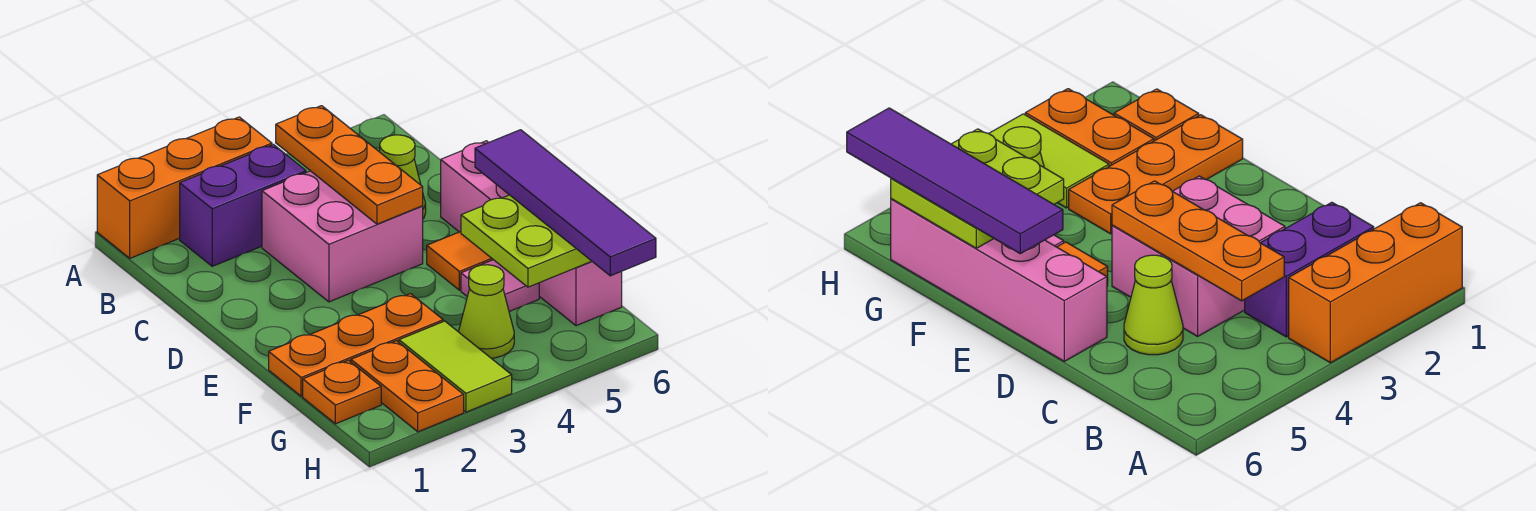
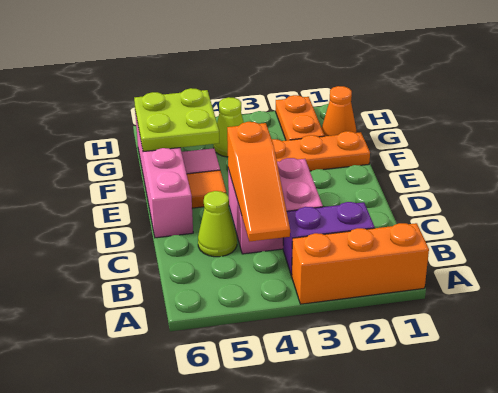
orange plate B4:D4 level 2 -> orange slope B4:D4 level 2 top D
purple tile E6:H6 level 3 -> none
orange plate G1 level 1 -> orange cone G1 level 1
lime tile G3:H3 level 1 -> none

